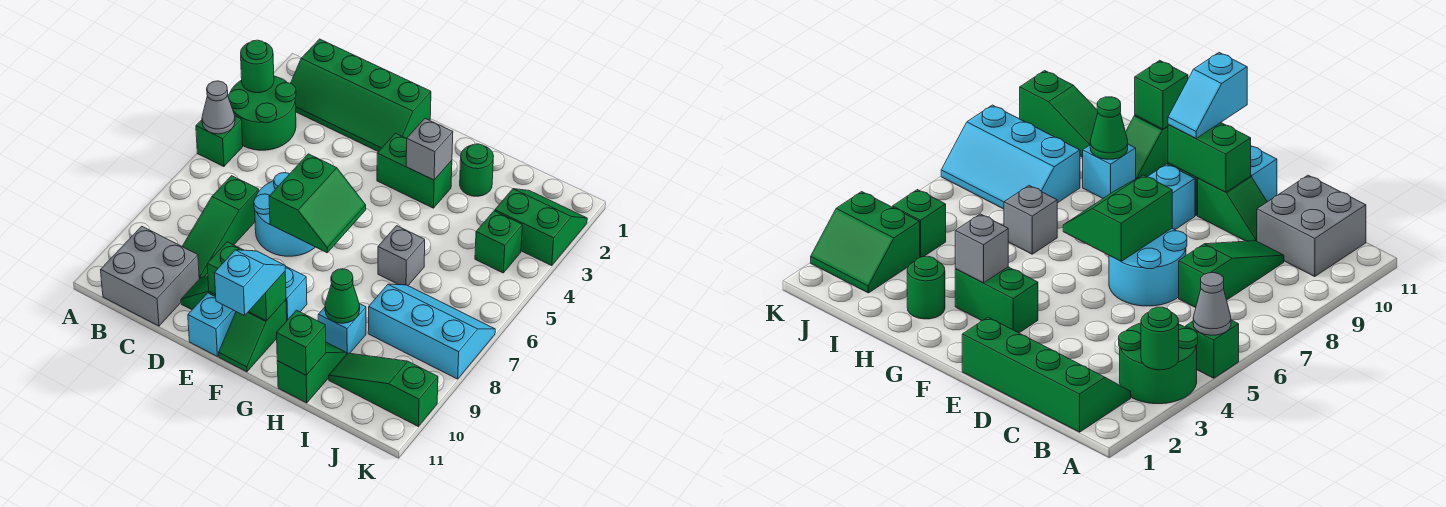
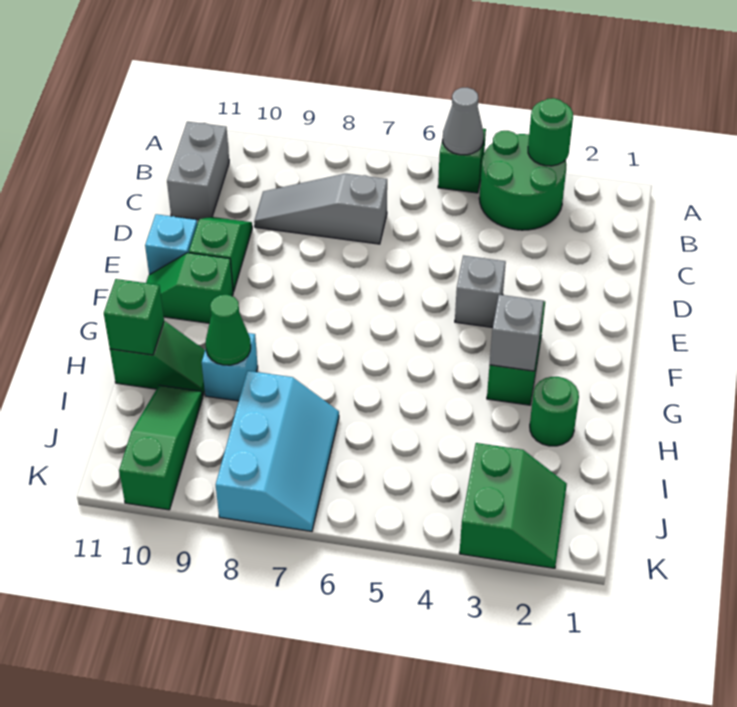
green slope B1:E2 level 1 top 1 -> none
grey brick B10:C11 level 1 -> grey brick B11:C11 level 1
green slope C7:C9 level 1 top 7 -> grey slope C7:C9 level 1 top 7
cyan round brick D6:E7 level 1 -> none
green slope E6:F7 level 2 top E -> none
green brick E10:F10 level 2 -> none
cyan brick F9 level 1 -> none
cyan slope F10:F11 level 3 top 11 -> none
grey brick H6 level 1 -> grey brick E4 level 1
green brick J4 level 1 -> none

